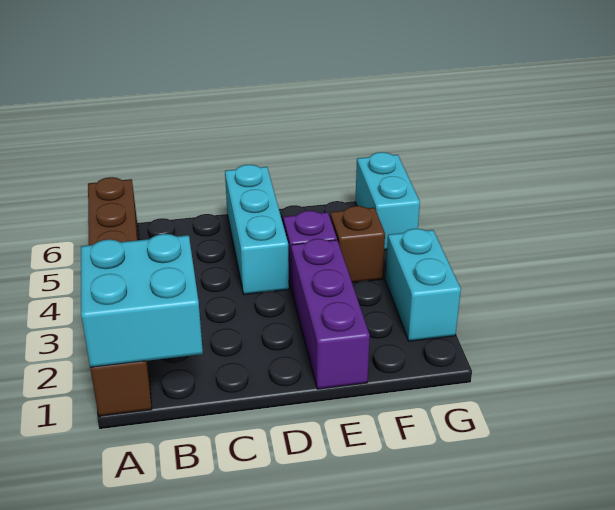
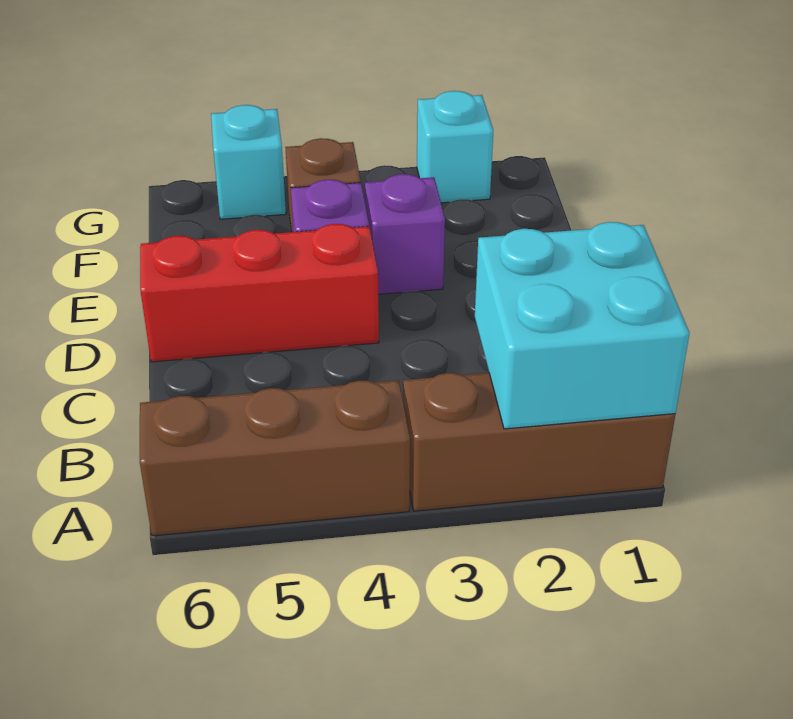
cyan brick D4:D6 level 1 -> red brick D4:D6 level 1
purple brick E1:E3 level 1 -> purple brick E3 level 1
cyan brick G2:G3 level 1 -> cyan brick G2 level 1
cyan brick G5:G6 level 1 -> cyan brick G5 level 1

